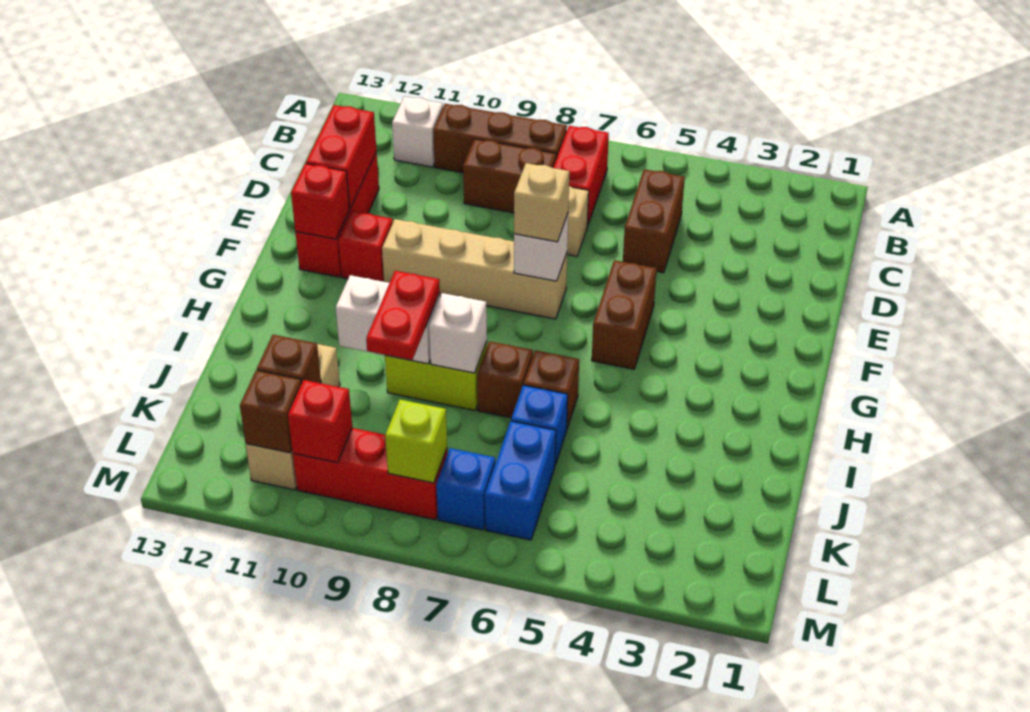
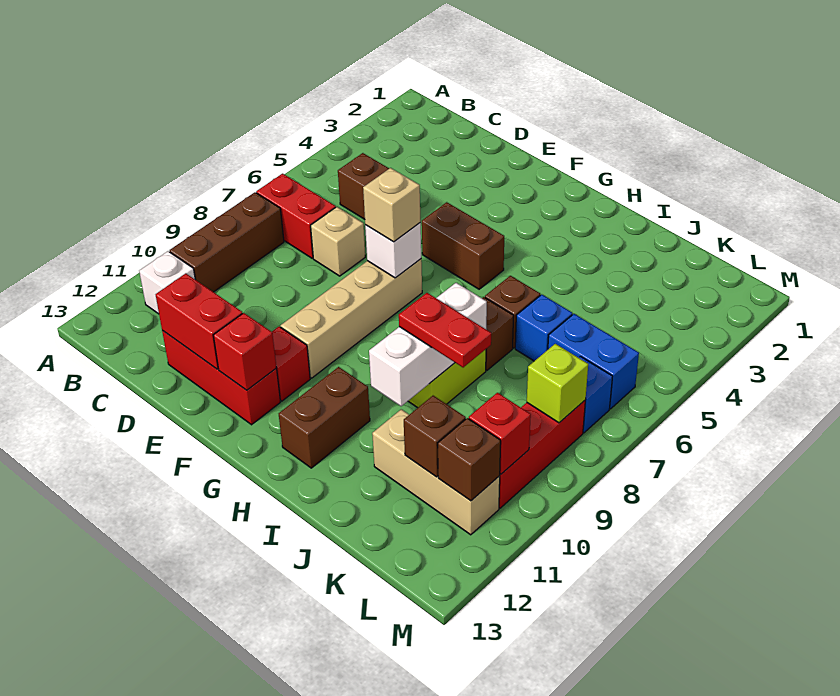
brown brick C8:C9 level 1 -> brown brick H11:H12 level 1

